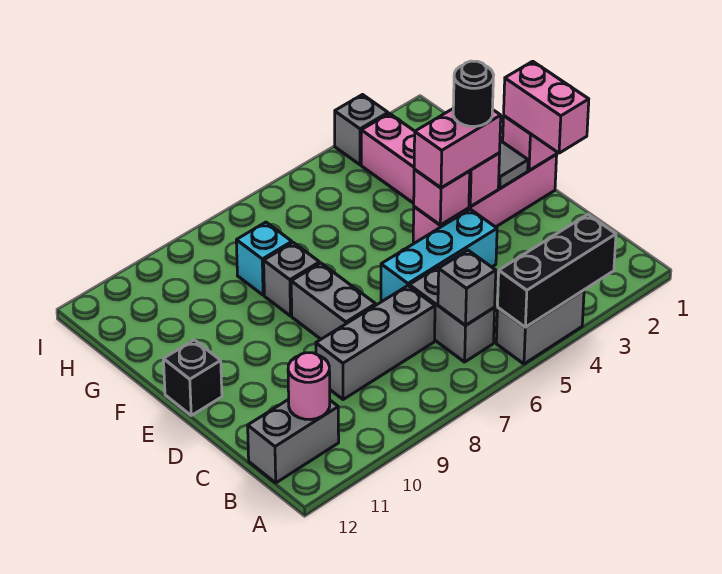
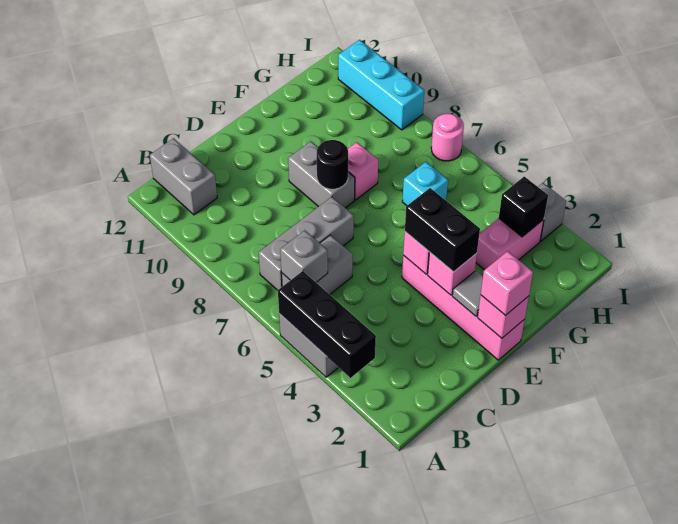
pink round brick B11 level 2 -> pink round brick I7 level 1
grey brick C7:C9 level 1 -> grey brick B7:D7 level 1
pink brick D1:E1 level 3 -> pink brick E1 level 3
cyan brick D4:D6 level 1 -> cyan brick I9:I11 level 1
grey brick D8:E8 level 1 -> grey brick E8:E9 level 1
pink brick E3:E4 level 3 -> black brick E3:E4 level 3
black round brick E3 level 4 -> black round brick E8 level 2
black brick E12 level 1 -> black brick H3 level 2
grey brick F8 level 1 -> pink brick F8 level 1
cyan brick G8 level 1 -> cyan brick G6 level 1

